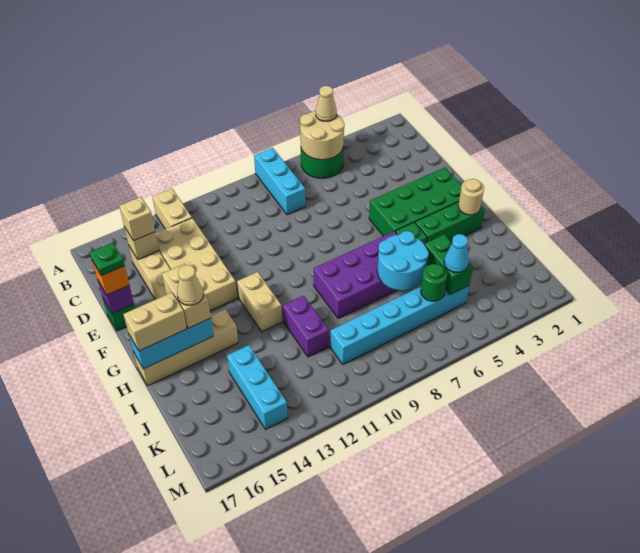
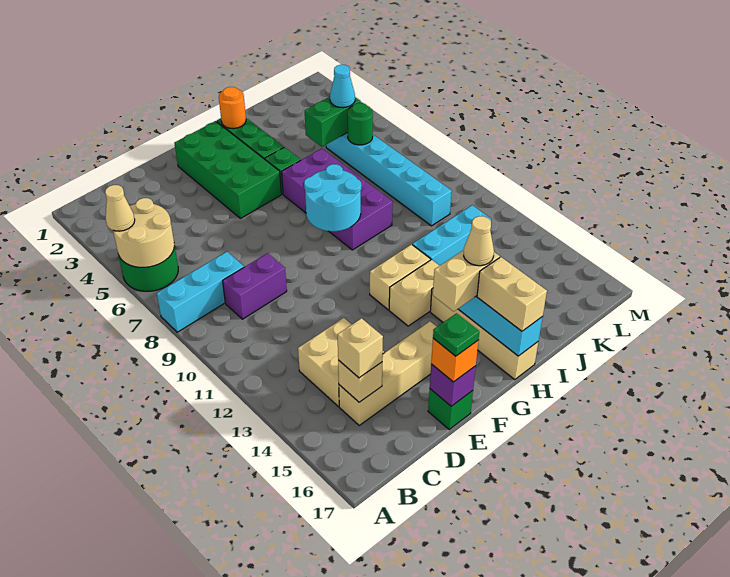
tan brick A13:B13 level 1 -> tan brick G13:H13 level 1
tan brick C13:F14 level 1 -> tan brick C13:D14 level 1
tan round brick H2 level 2 -> orange round brick H2 level 2
cyan round brick I6:J7 level 2 -> cyan round brick G8:H9 level 2
purple brick I11:J11 level 1 -> purple brick C9:D9 level 1
cyan brick J14:L14 level 1 -> cyan brick I12:K12 level 1

